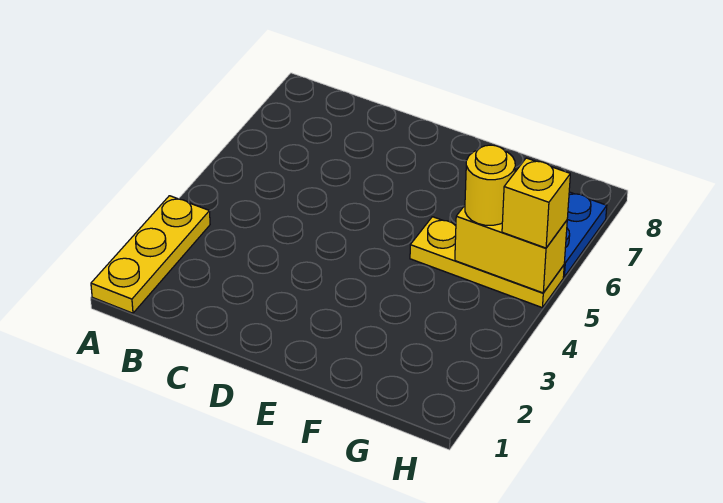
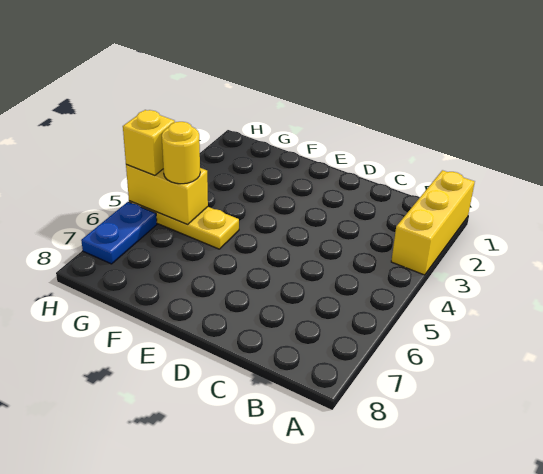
yellow plate A1:A3 level 1 -> yellow brick A1:A3 level 1

